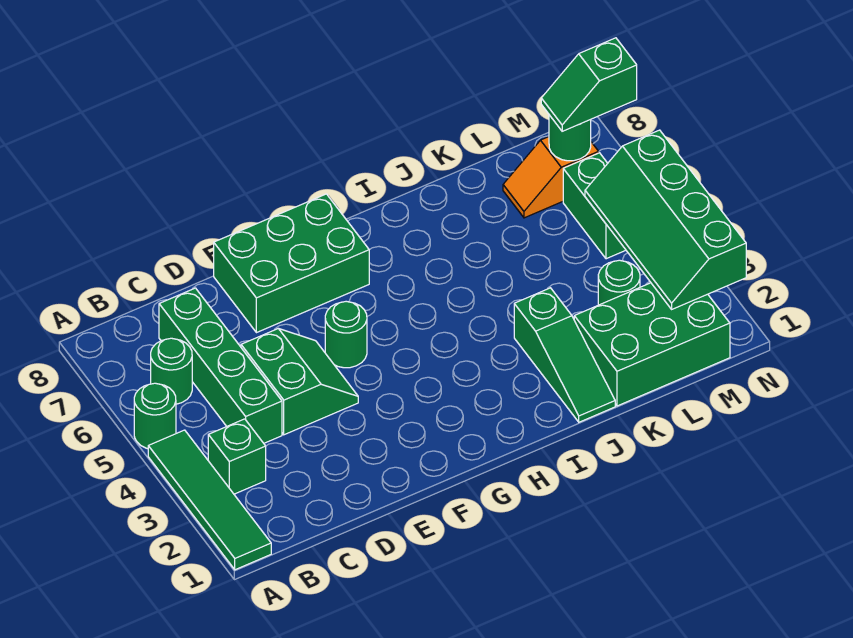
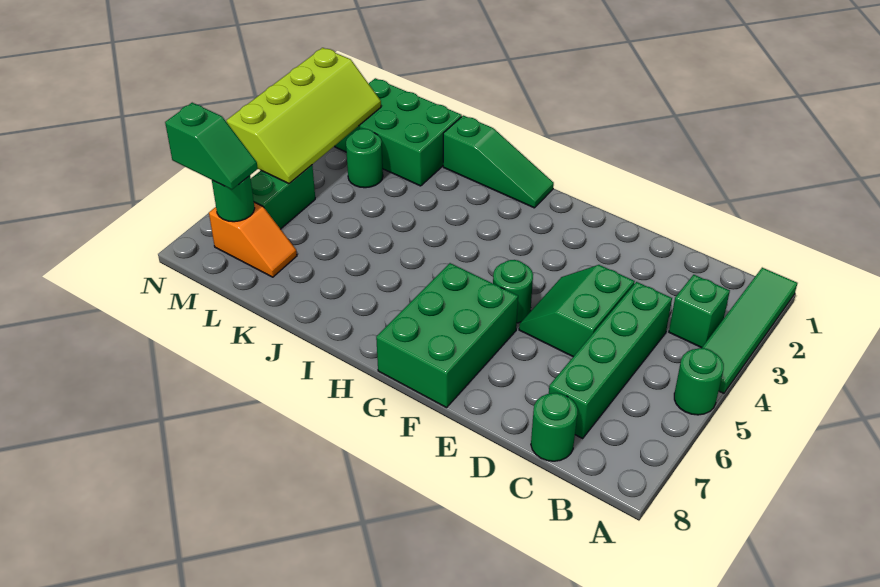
green round brick B6 level 1 -> green round brick C8 level 1
green brick E7:G8 level 1 -> green brick F6:G8 level 1
green slope J1:J3 level 1 top 3 -> green slope H1:J1 level 1 top J
green slope M2:N5 level 2 top N -> lime slope M2:N5 level 2 top N

